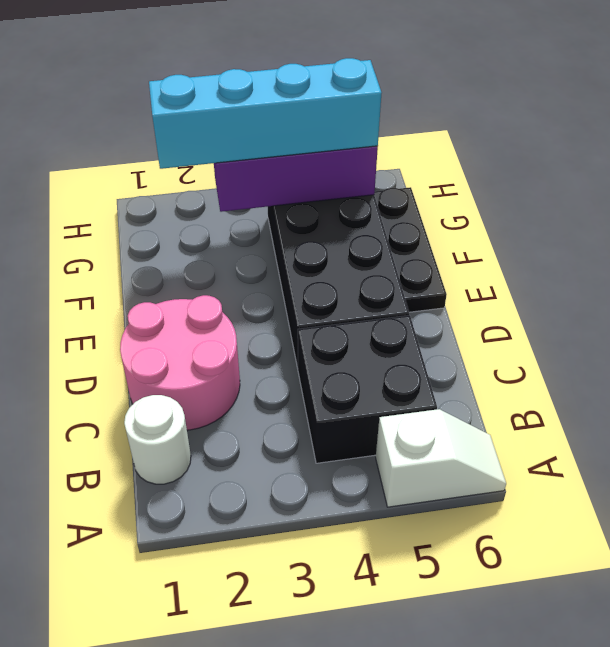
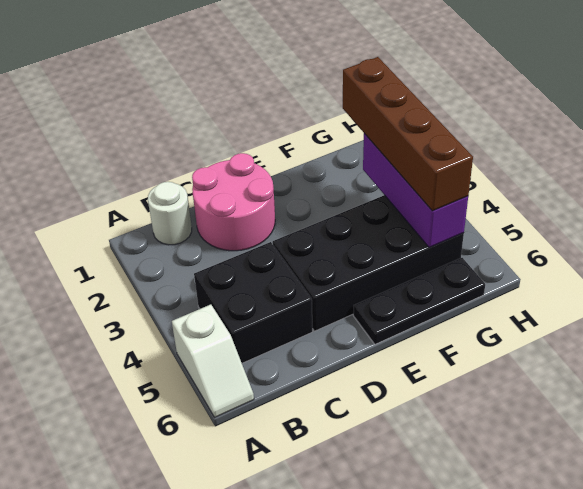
cyan brick G2:G5 level 3 -> brown brick G2:G5 level 3

